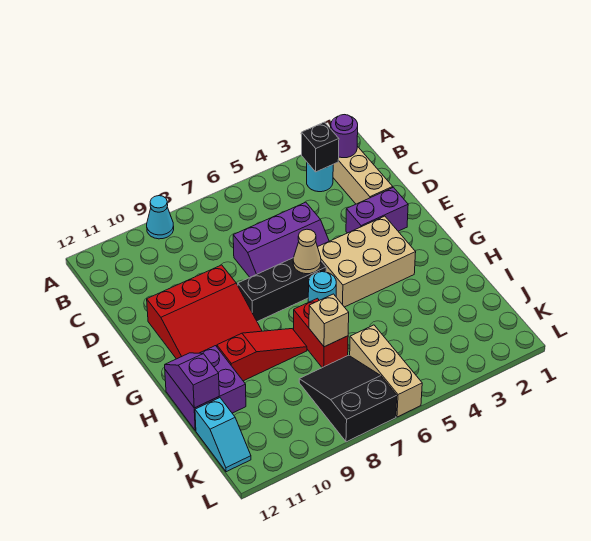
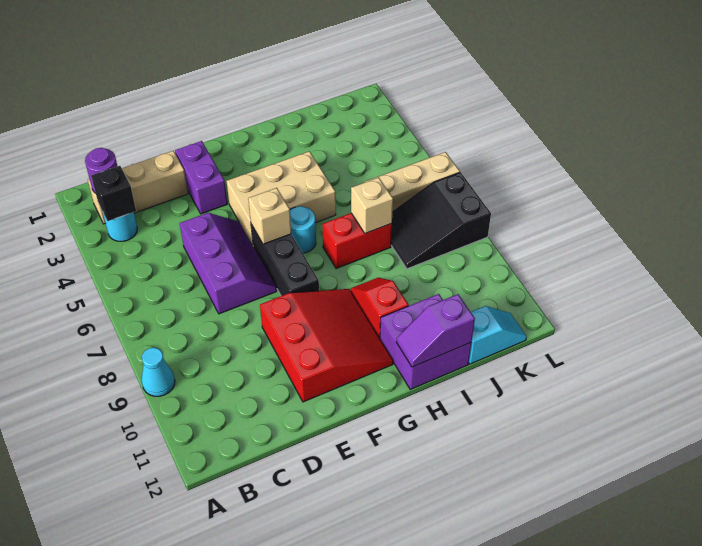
tan brick F3:G5 level 1 -> tan brick F4:H5 level 1
tan cone F6 level 2 -> tan brick F6 level 2
red slope H8:H10 level 1 top 10 -> red slope H9:H10 level 1 top 10

